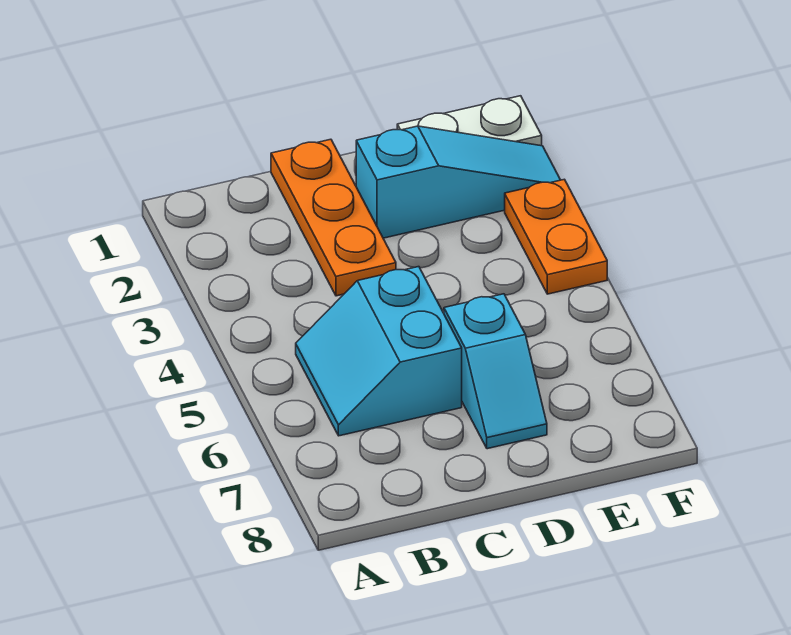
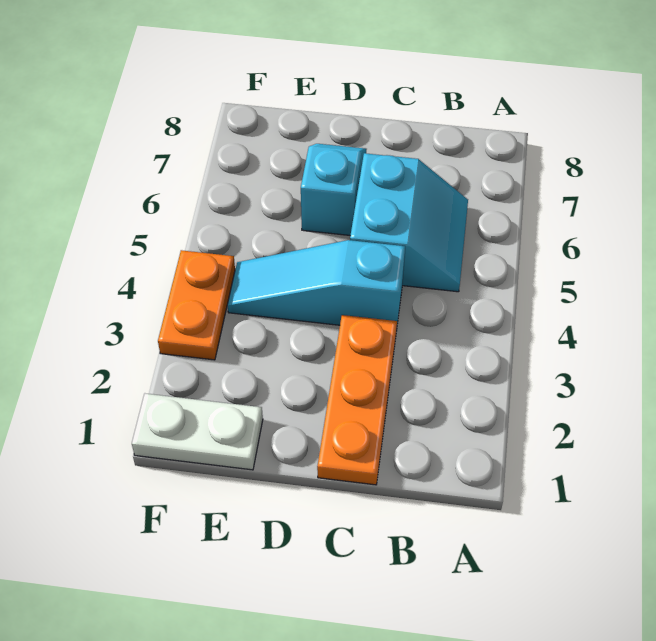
cyan slope D2:F2 level 1 top D -> cyan slope C4:E4 level 1 top C

